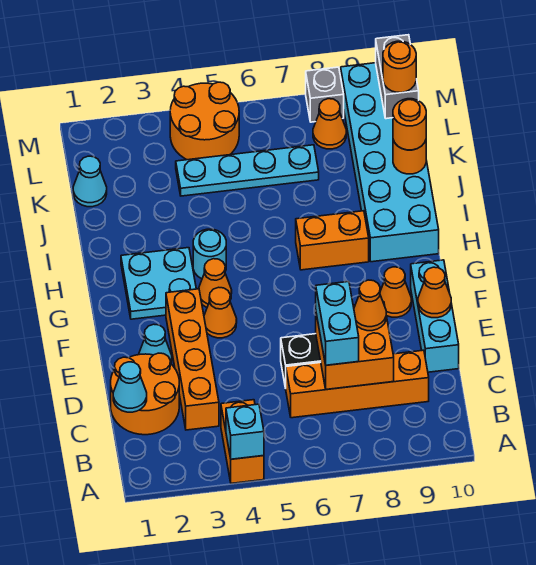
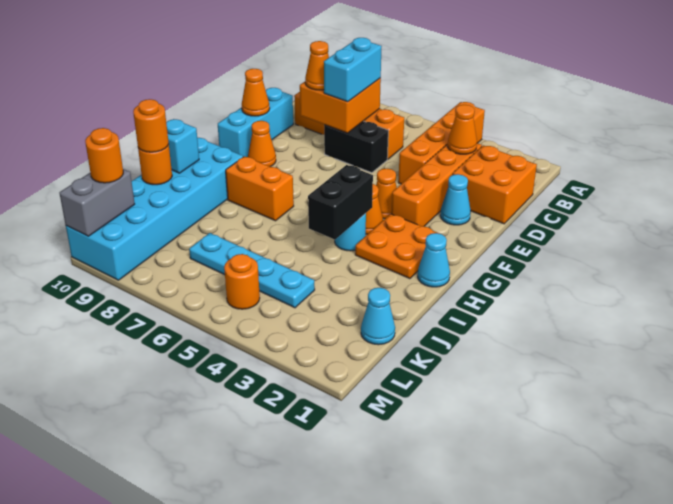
orange brick A4:B4 level 1 -> orange brick A4:D4 level 1
cyan brick A4 level 2 -> cyan brick I10 level 2
orange round brick C1:D2 level 1 -> orange brick C1:D2 level 1
cyan cone C1 level 2 -> cyan cone H1 level 1
cyan plate G2:H3 level 1 -> orange plate G2:H3 level 1
none -> black brick H4:I4 level 2
orange round brick L4:M5 level 1 -> orange round brick L5 level 1
orange cone L8 level 1 -> orange cone C3 level 2
grey brick M8 level 1 -> none

